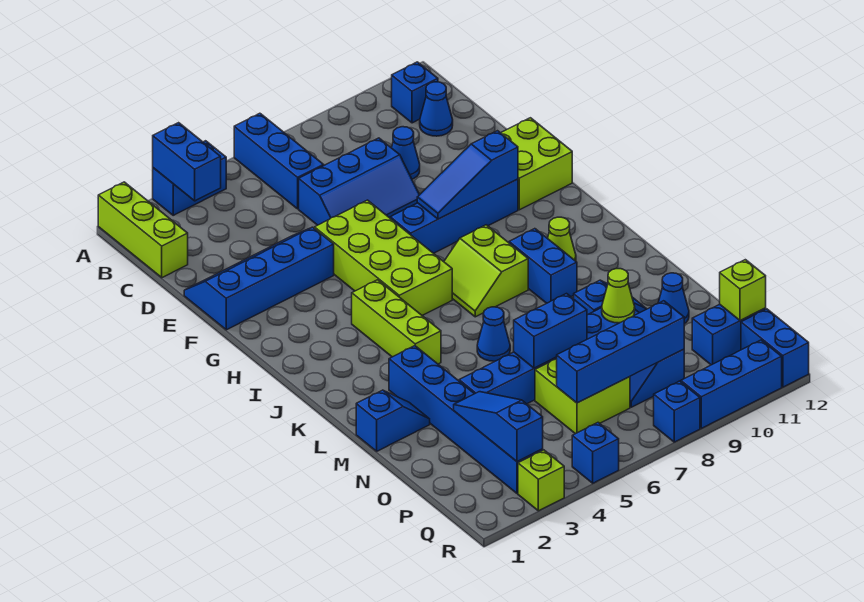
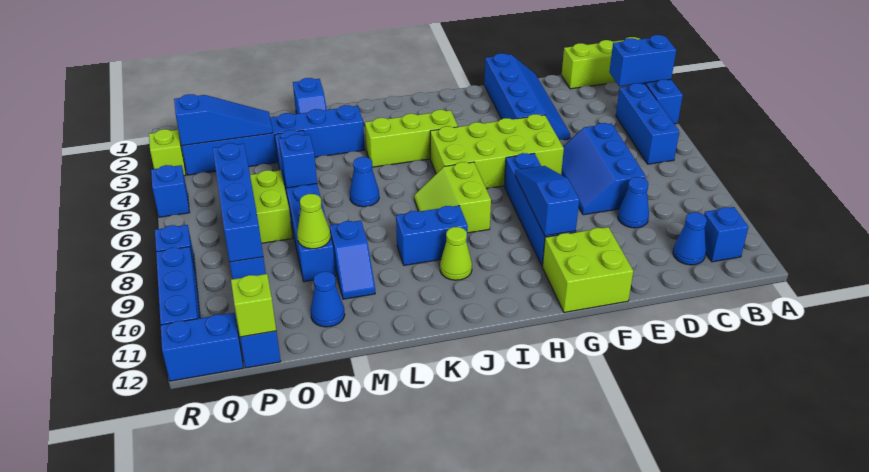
blue brick A6:C6 level 1 -> blue brick B4:B6 level 1
lime slope I7:J8 level 1 top 8 -> lime slope I7:J8 level 1 top I
blue brick N6:N7 level 2 -> blue brick N6 level 2

